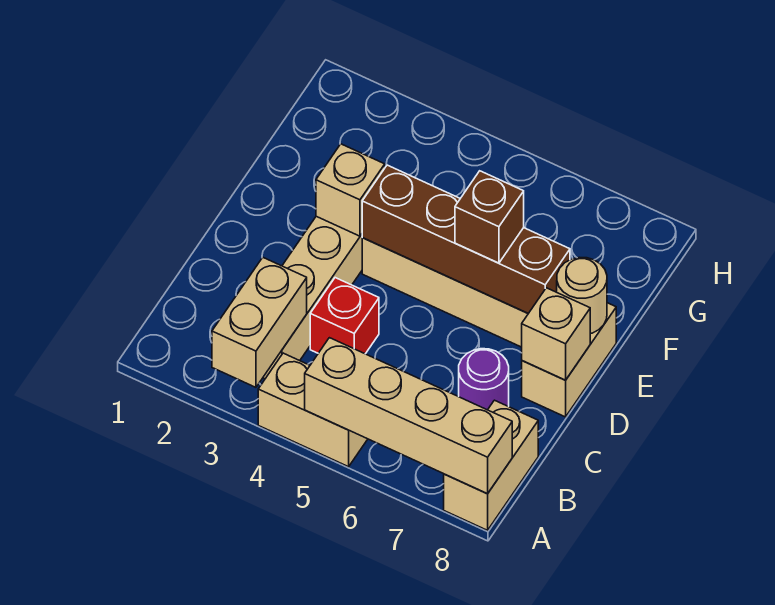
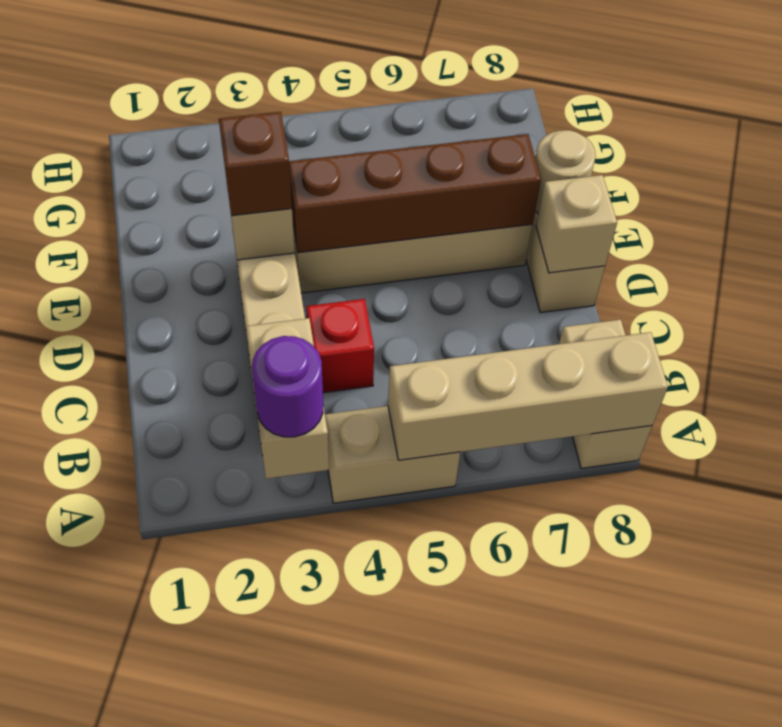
purple round brick C7 level 1 -> purple round brick A3 level 3
brown brick E6 level 3 -> brown brick E3 level 3

